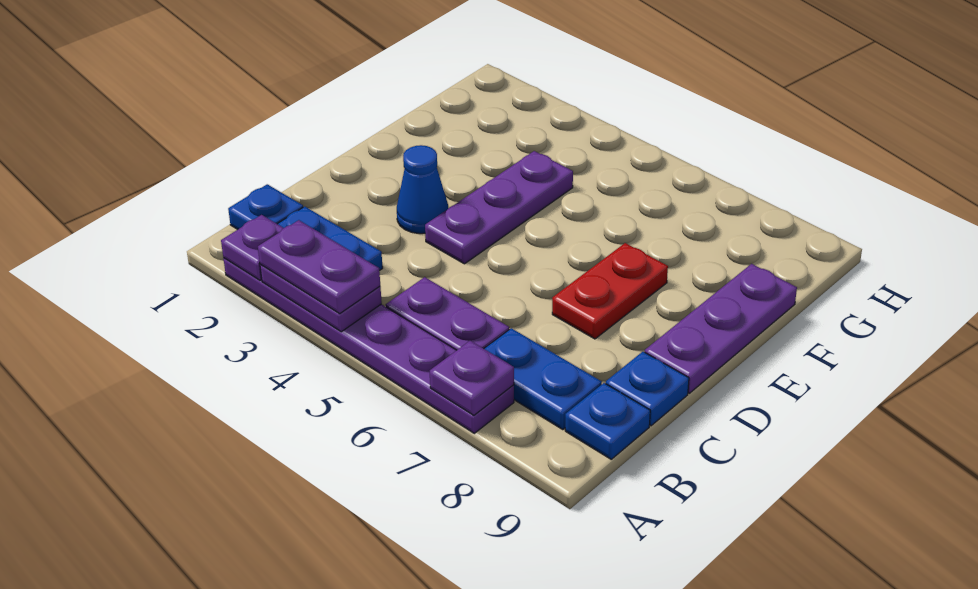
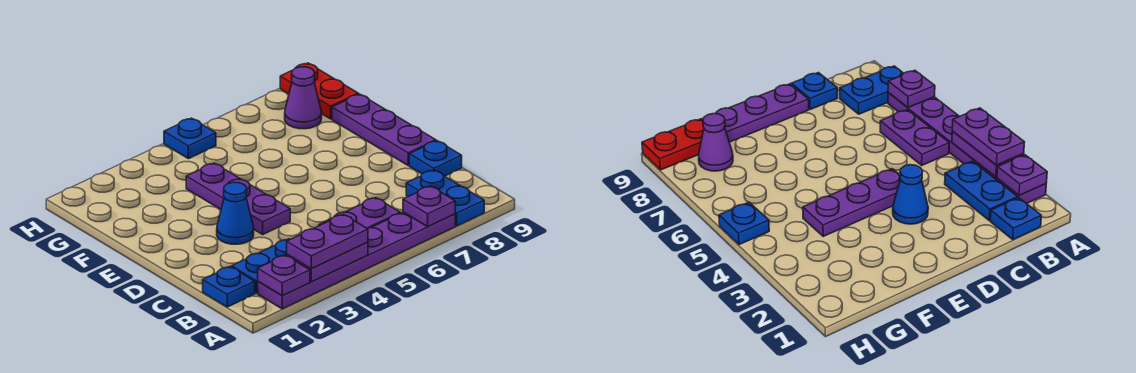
blue plate B7:B8 level 1 -> blue plate A8:B8 level 1
blue plate B9 level 1 -> blue plate H5 level 1
red plate D7:E7 level 1 -> red plate G9:H9 level 1
none -> purple cone G8 level 1

